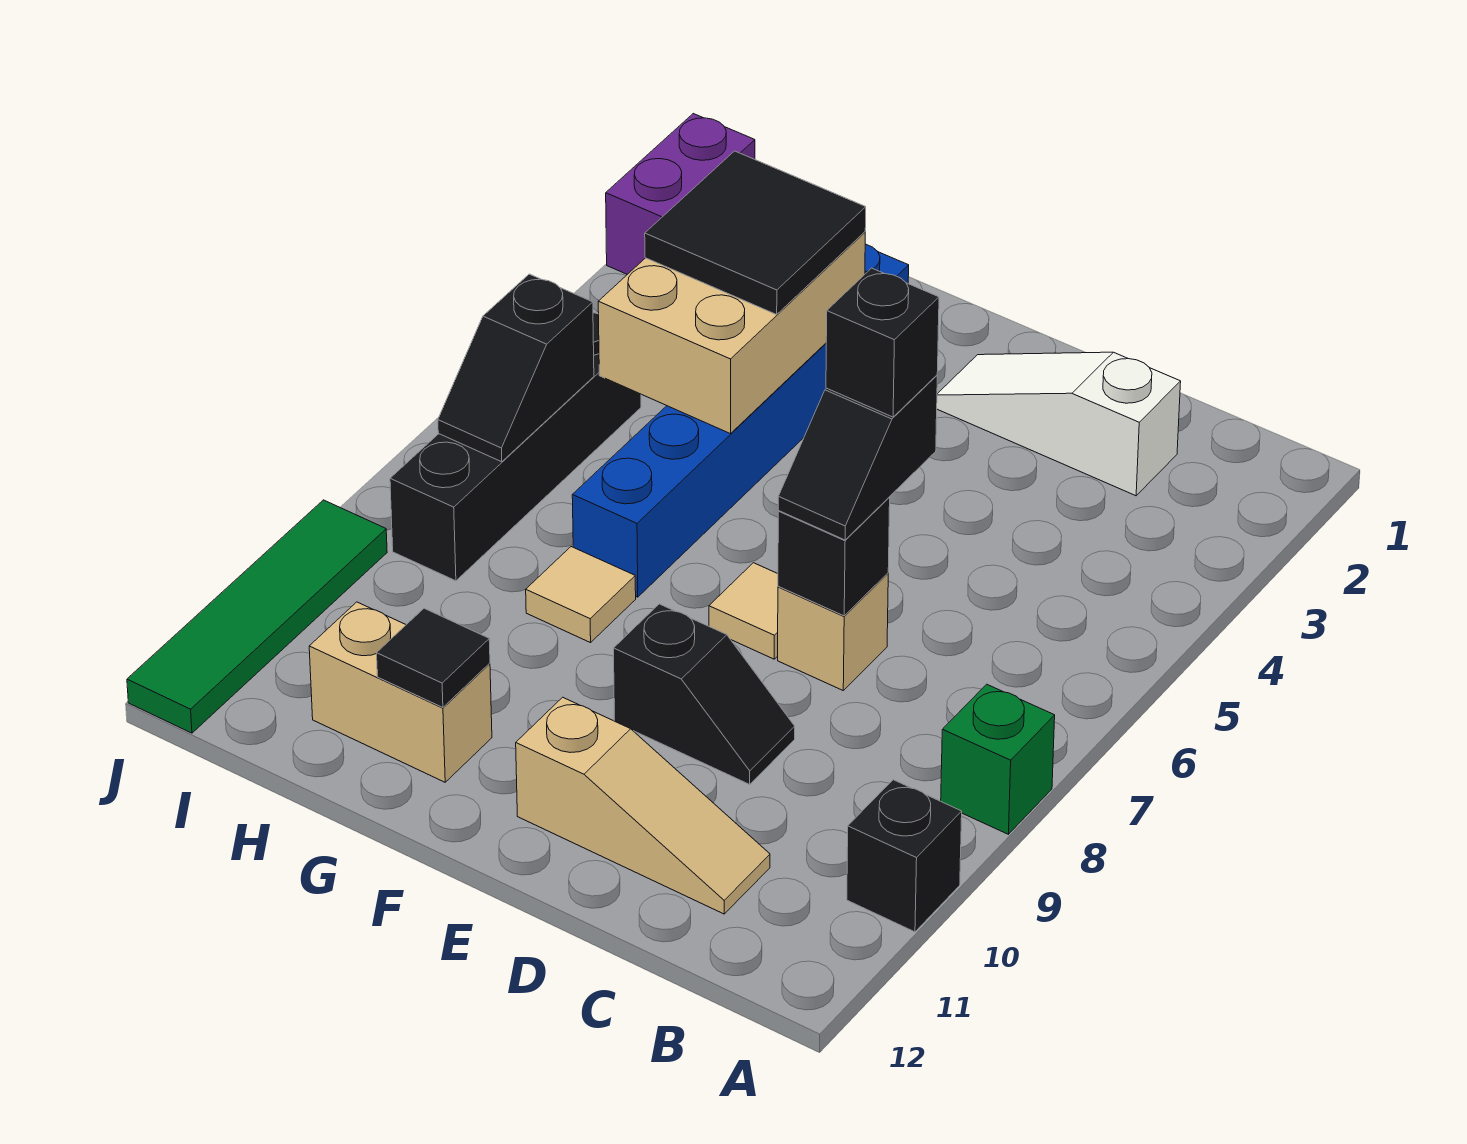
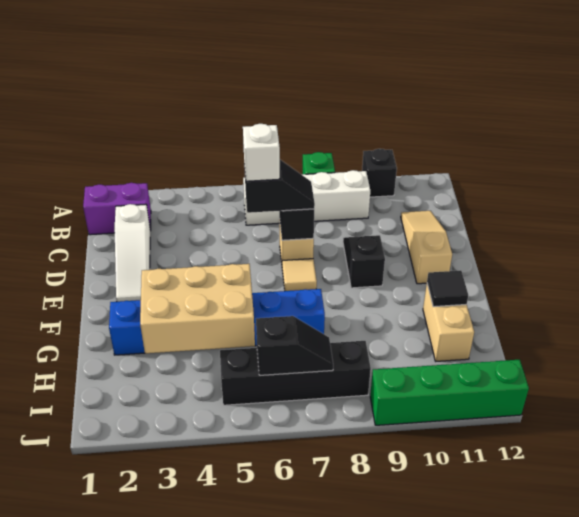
none -> white brick B6:B9 level 1
black brick D6 level 4 -> white brick D6 level 4
black tile G3:H4 level 3 -> none
tan tile G8 level 1 -> none
purple brick J1:J2 level 1 -> purple brick B1:B2 level 1
green tile J9:J12 level 1 -> green brick J9:J12 level 1

